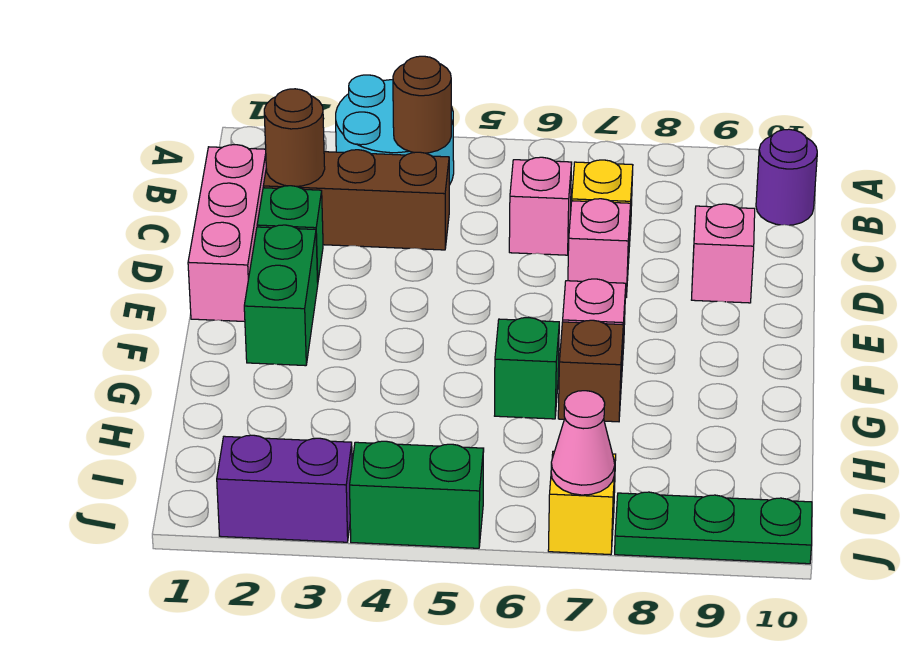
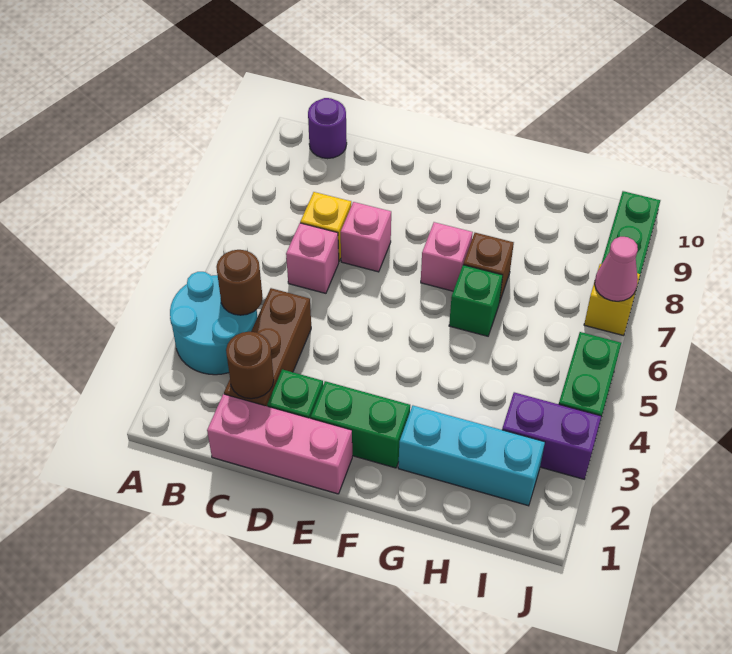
pink brick D9 level 1 -> none
none -> cyan brick G2:I2 level 1
purple brick J2:J3 level 1 -> purple brick I3:J3 level 1

